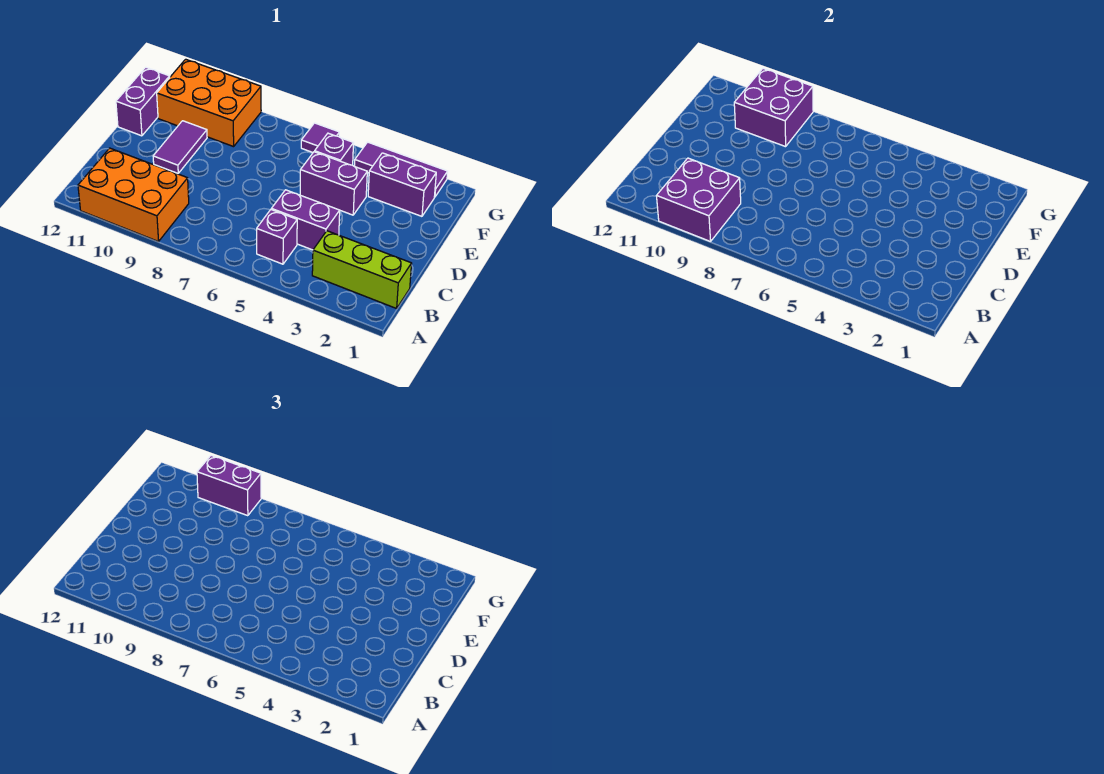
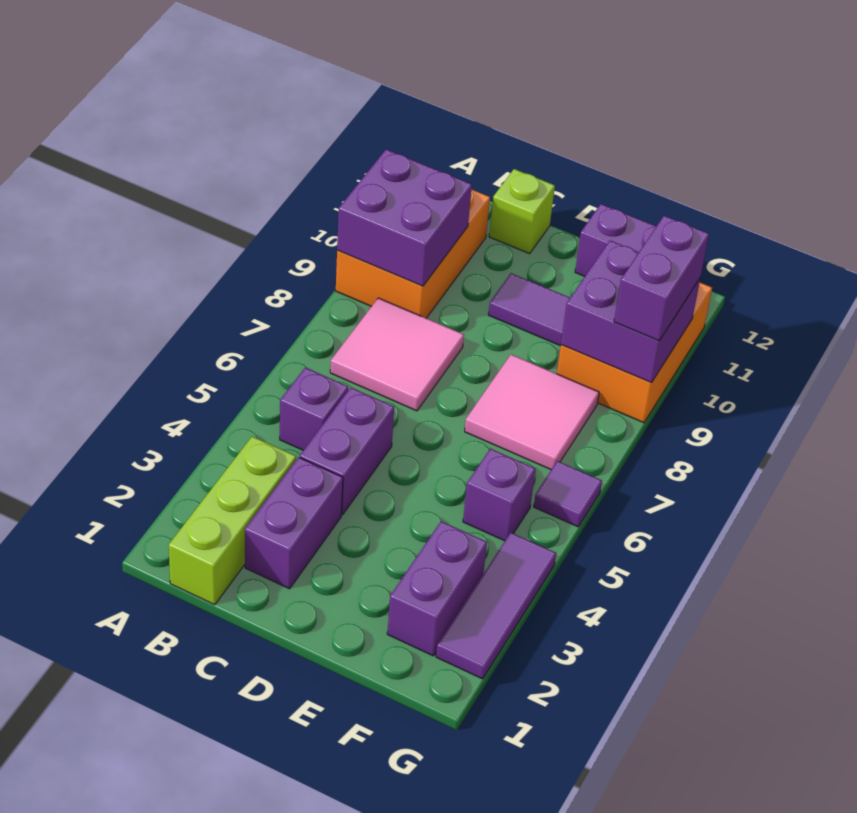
none -> pink tile B7:C8 level 1
none -> lime brick C12 level 1
purple brick E4:E5 level 1 -> purple brick C2:C3 level 1
none -> pink tile E7:F8 level 1

